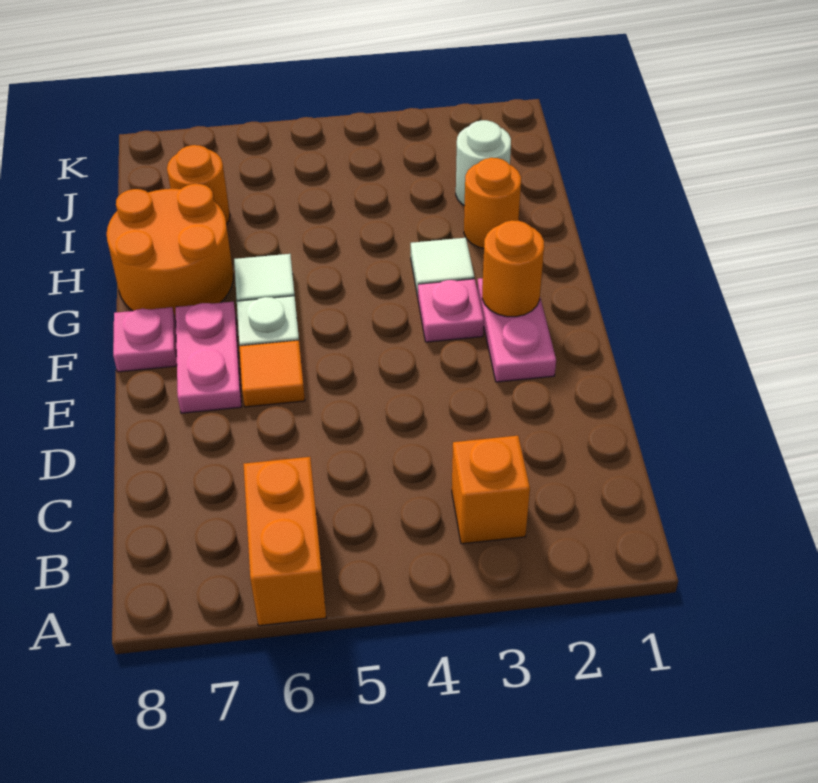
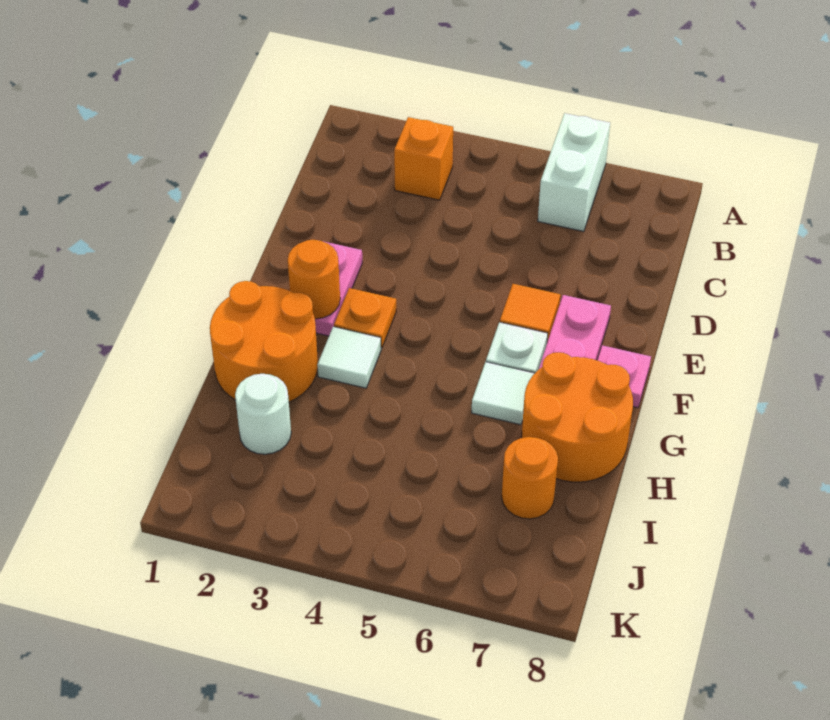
orange brick A6:B6 level 1 -> white brick A6:B6 level 1
pink plate F3 level 1 -> orange plate F3 level 1
orange round brick H2 level 1 -> orange round brick G1:H2 level 1

